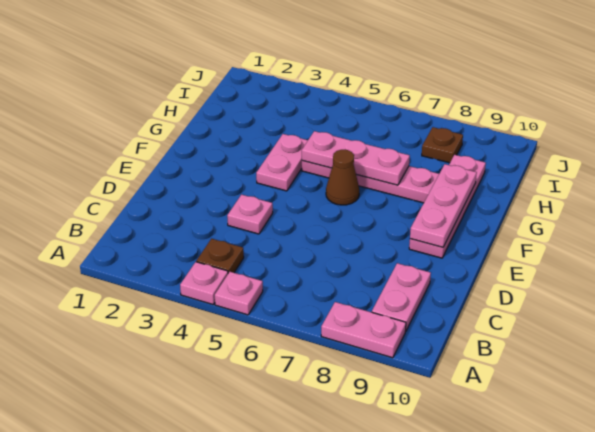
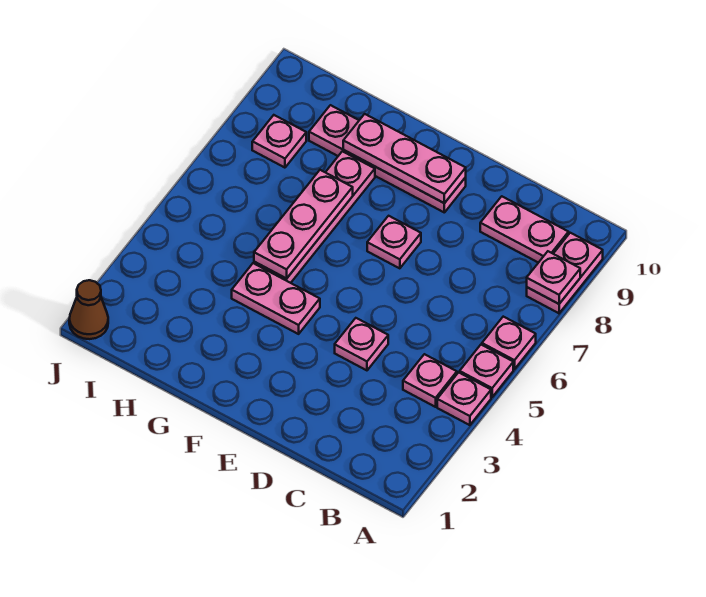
none -> pink plate A6 level 1
none -> pink plate A8 level 2
brown plate B4 level 1 -> pink plate B4 level 1
none -> pink plate E7 level 1
brown cone F6 level 1 -> brown cone J1 level 1
brown plate I8 level 1 -> pink plate I8 level 1

